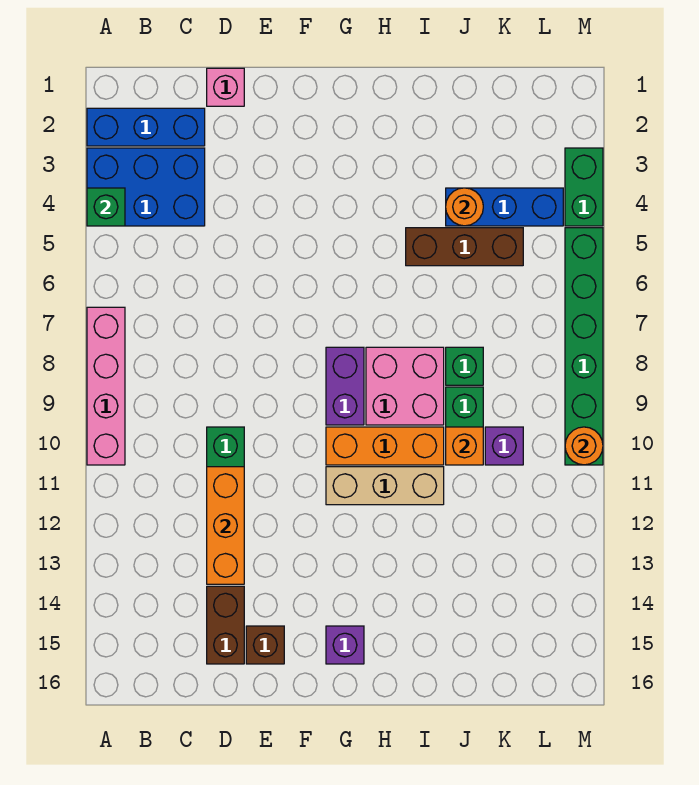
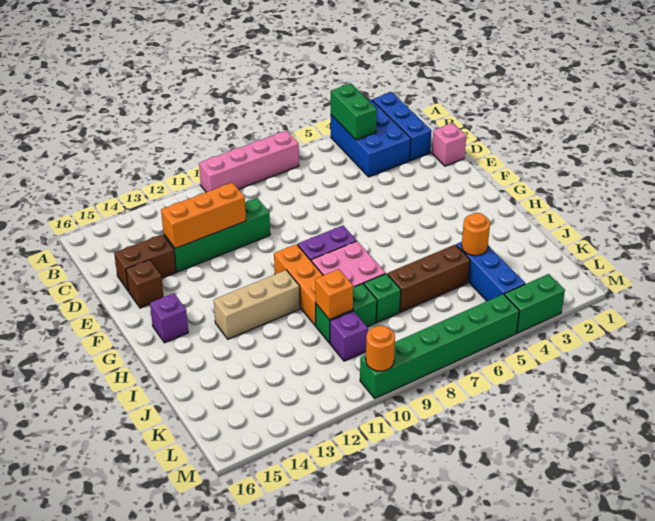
green brick A4 level 2 -> green brick A4:B4 level 2
tan brick G11:I11 level 1 -> tan brick H11:H13 level 1
brown brick I5:K5 level 1 -> brown brick J5:J7 level 1

